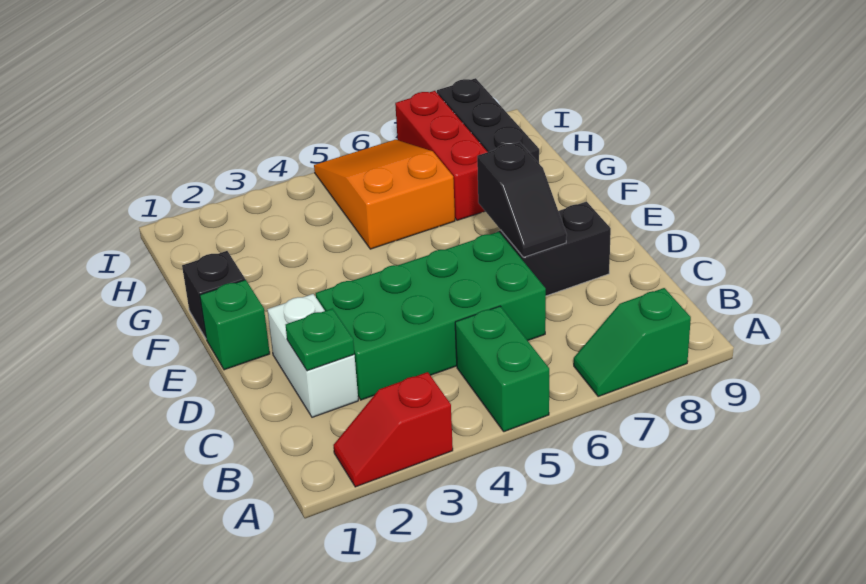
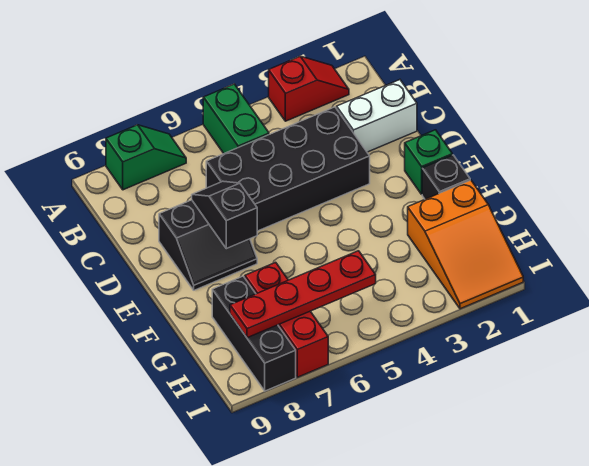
white brick C2:D2 level 1 -> white brick C1:C2 level 1
green plate C2 level 2 -> none
green brick C3:D6 level 1 -> black brick C3:D6 level 1
orange slope G5:I6 level 1 top G -> orange slope G1:I2 level 1 top G
none -> red plate H5:H8 level 2

